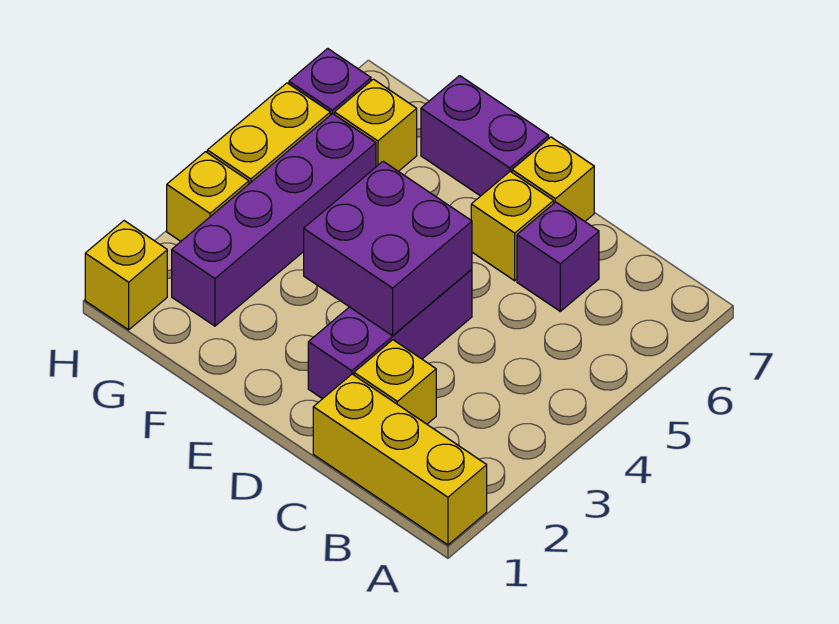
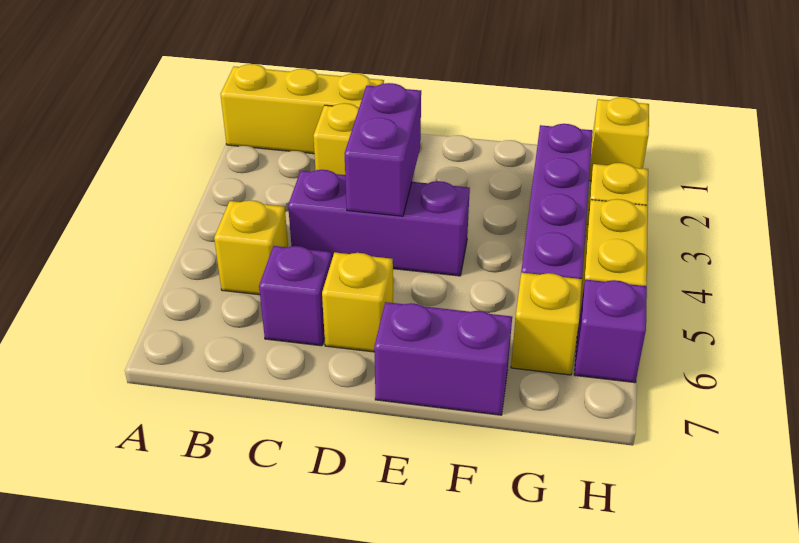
purple brick D2:D4 level 1 -> purple brick C4:E4 level 1
purple brick D3:E4 level 2 -> purple brick D3:D4 level 2
yellow brick D7 level 1 -> yellow brick B5 level 1

